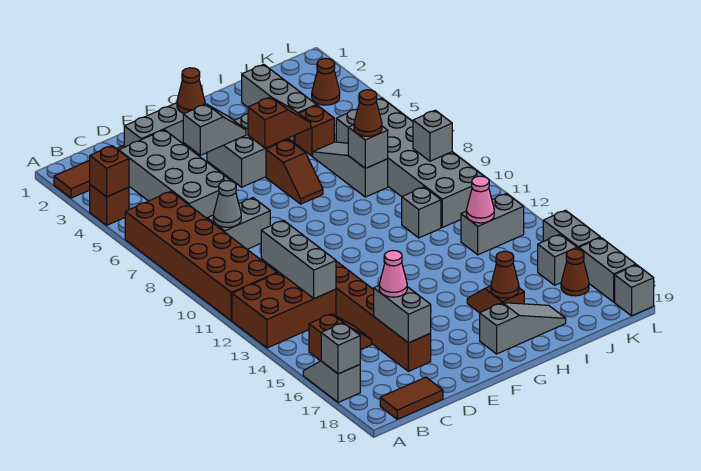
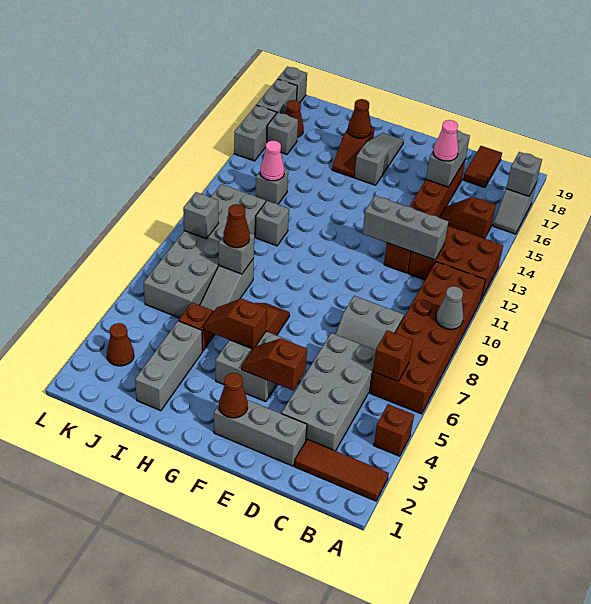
brown brick A4 level 2 -> brown brick B6 level 2
brown tile B19:C19 level 1 -> brown tile C18:C19 level 1
grey cone C8 level 2 -> grey cone A9 level 2
grey brick C11:C13 level 2 -> grey brick C12:E12 level 2
grey slope E4:F4 level 2 top E -> brown slope E4:F4 level 2 top E
grey slope G18:I18 level 1 top G -> grey slope G16:G18 level 1 top 16
grey brick J13:K13 level 1 -> grey brick J13 level 1

